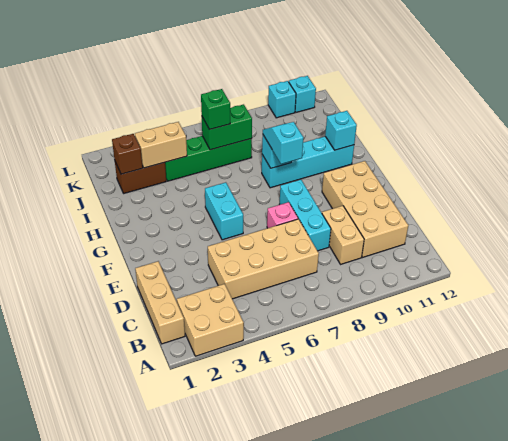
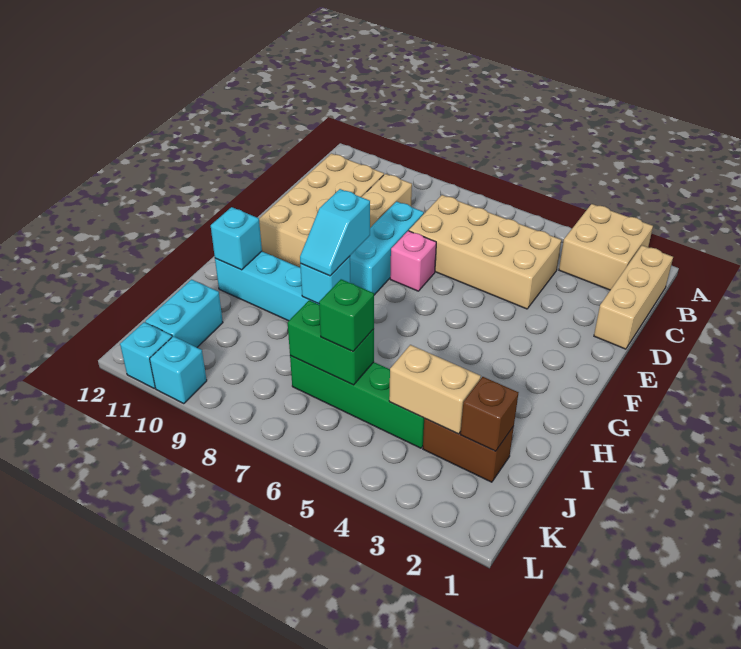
cyan brick F5:G5 level 1 -> cyan brick J11:K11 level 1

